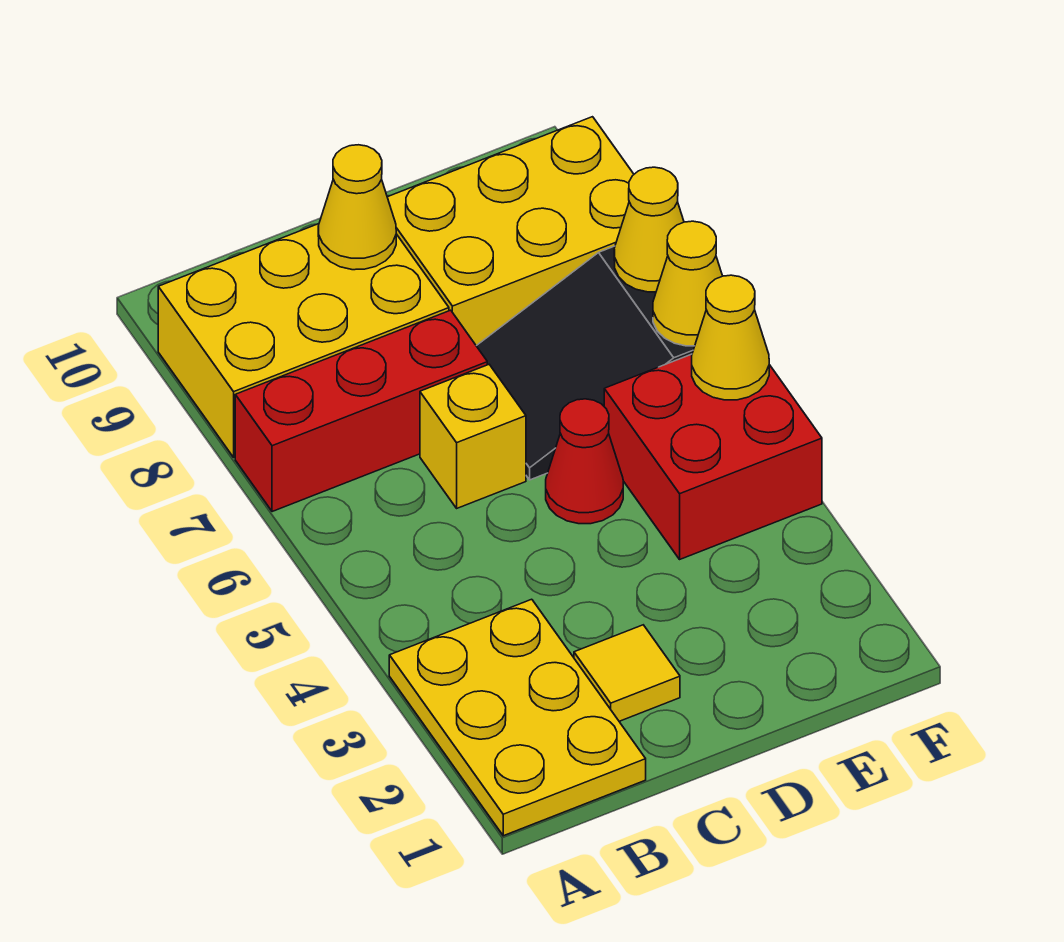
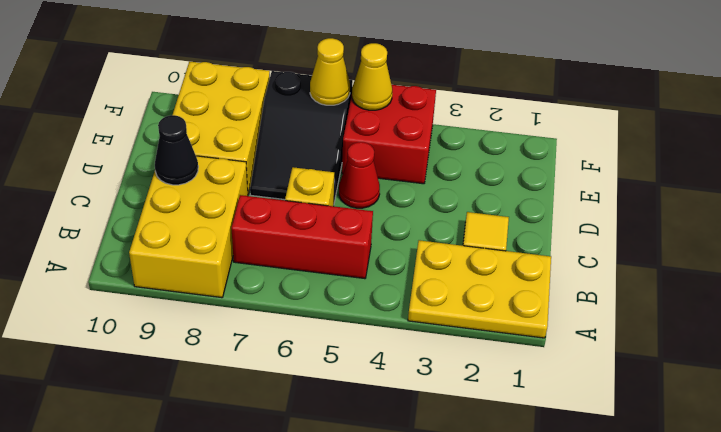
red brick A7:C7 level 1 -> red brick B5:B7 level 1
yellow cone C9 level 2 -> black cone C9 level 2
yellow cone F7 level 2 -> none

